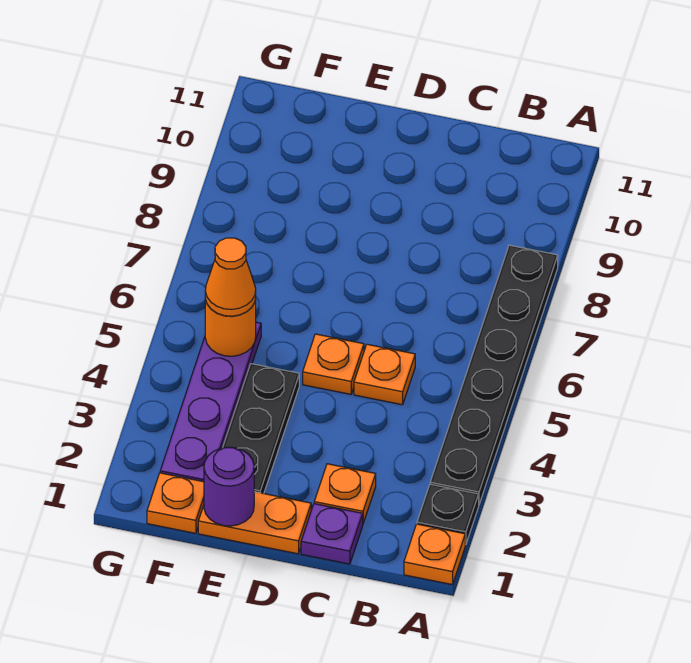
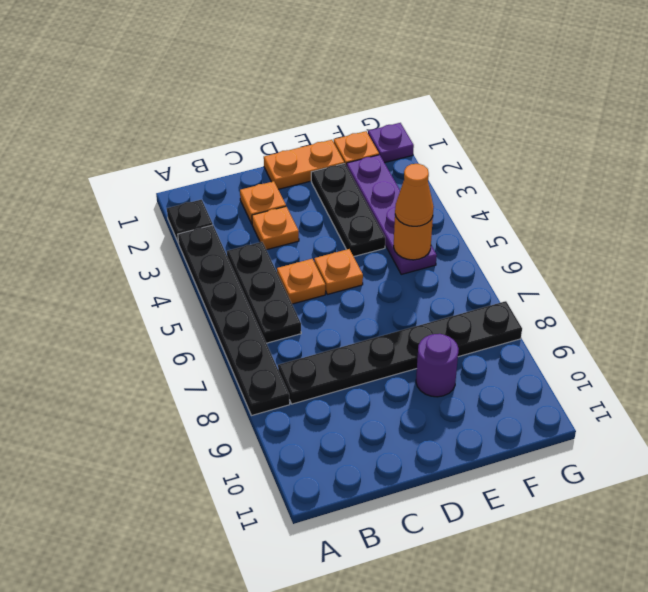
orange plate A1 level 1 -> orange plate C3 level 1
none -> black plate B4:B6 level 1
none -> black plate B8:G8 level 1
purple plate C1 level 1 -> purple plate G1 level 1
purple round brick E1 level 2 -> purple round brick E9 level 1

